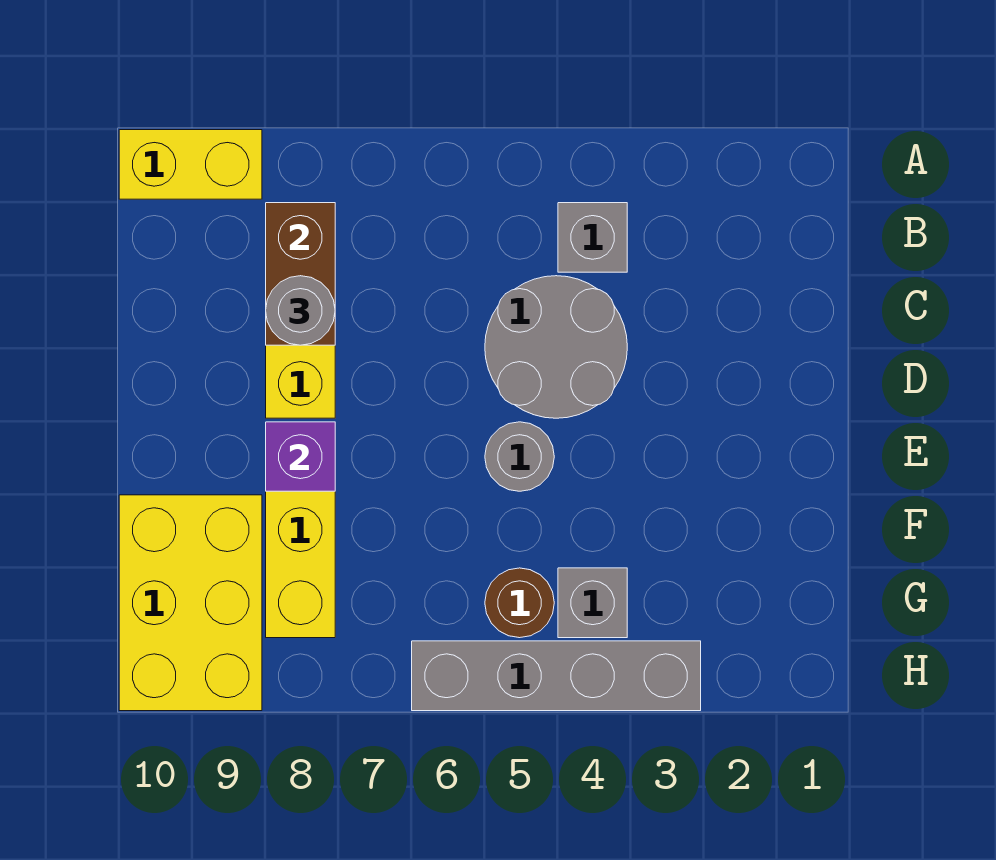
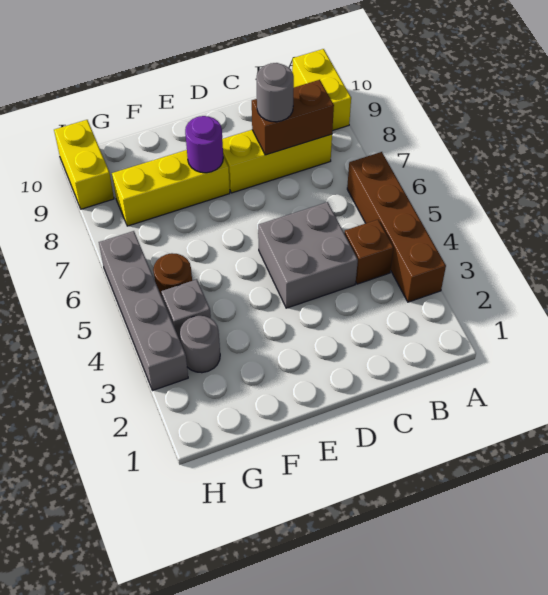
none -> brown brick A3:A6 level 1
grey brick B4 level 1 -> brown brick B4 level 1
grey round brick C4:D5 level 1 -> grey brick C4:D5 level 1
grey round brick E5 level 1 -> grey round brick G3 level 1
purple brick E8 level 2 -> purple round brick E8 level 2
yellow brick F9:H10 level 1 -> yellow brick H9:H10 level 1

